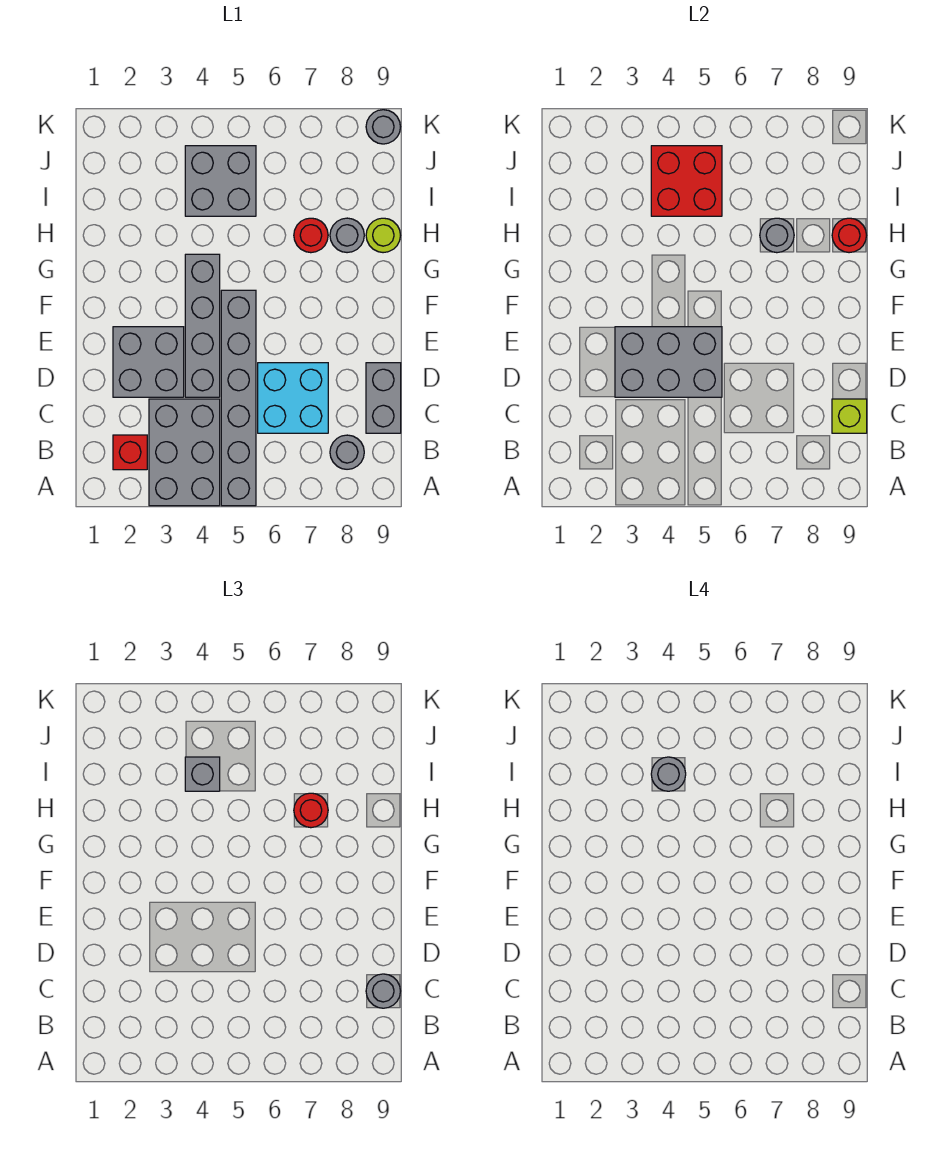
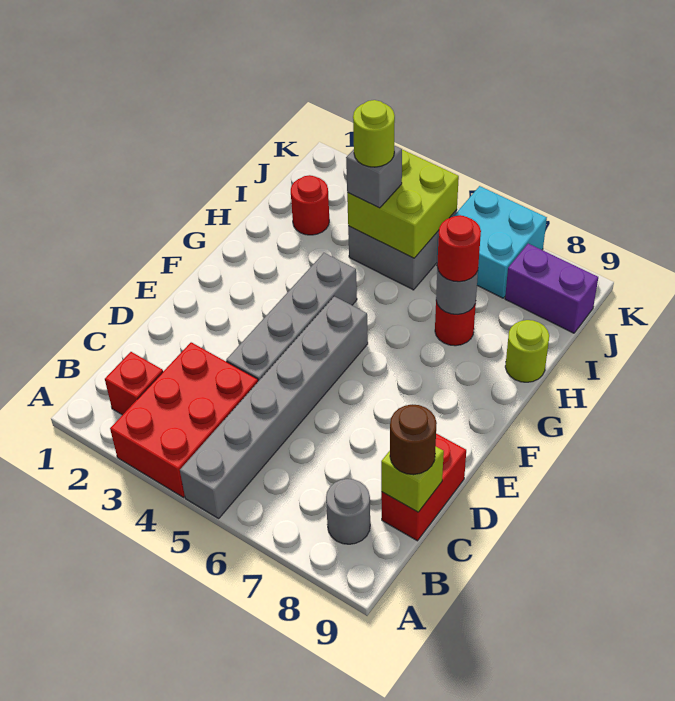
grey brick A3:C4 level 1 -> red brick A3:C4 level 1
cyan brick C6:D7 level 1 -> cyan brick J6:K7 level 1
grey brick C9:D9 level 1 -> red brick C9:D9 level 1
grey round brick C9 level 3 -> brown round brick C9 level 3
grey brick D2:E3 level 1 -> none
grey brick D3:E5 level 2 -> none
grey round brick H8 level 1 -> none
red round brick H9 level 2 -> red round brick I2 level 1
red brick I4:J5 level 2 -> lime brick I4:J5 level 2
grey round brick I4 level 4 -> lime round brick I4 level 4
none -> purple brick J8:J9 level 1
grey round brick K9 level 1 -> none

